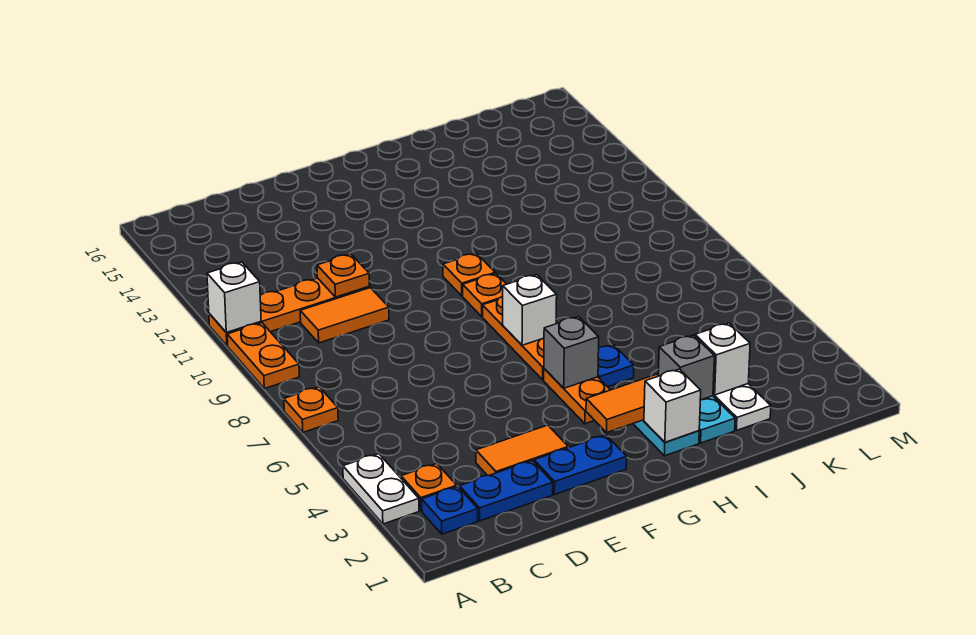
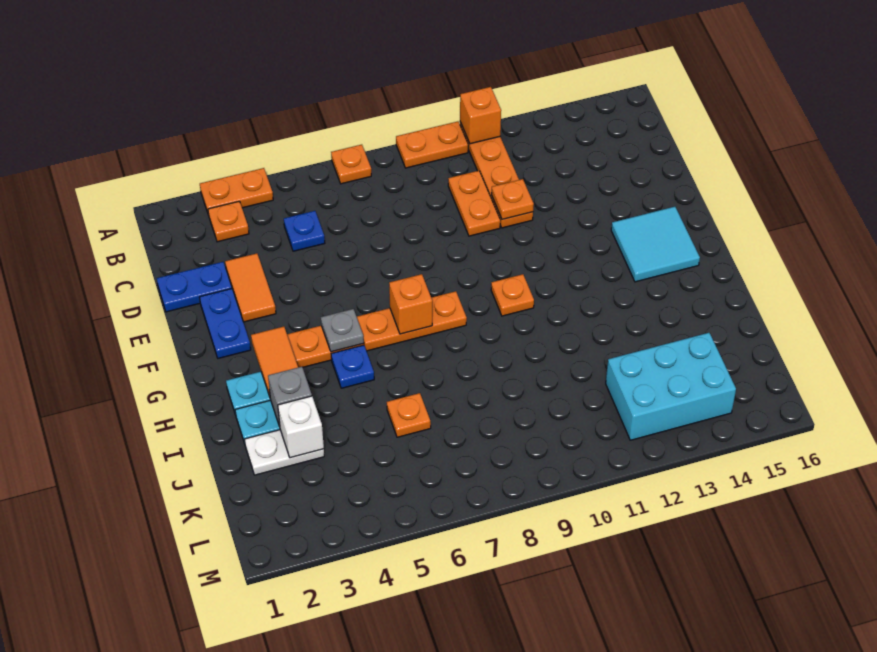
white plate A3:A4 level 1 -> orange plate A3:A4 level 1
white brick A11 level 2 -> orange brick A11 level 2
blue plate B2 level 1 -> blue plate C5 level 1
blue plate C2:D2 level 1 -> blue plate D1:D2 level 1
orange tile C10:D10 level 1 -> orange plate C10:D10 level 1
none -> cyan tile F14:G15 level 1
grey brick G5 level 2 -> grey plate G5 level 2
white brick G7 level 2 -> orange brick G7 level 2
orange plate G9 level 1 -> orange plate J6 level 1
white brick H2 level 2 -> none
none -> cyan brick K12:L14 level 1

